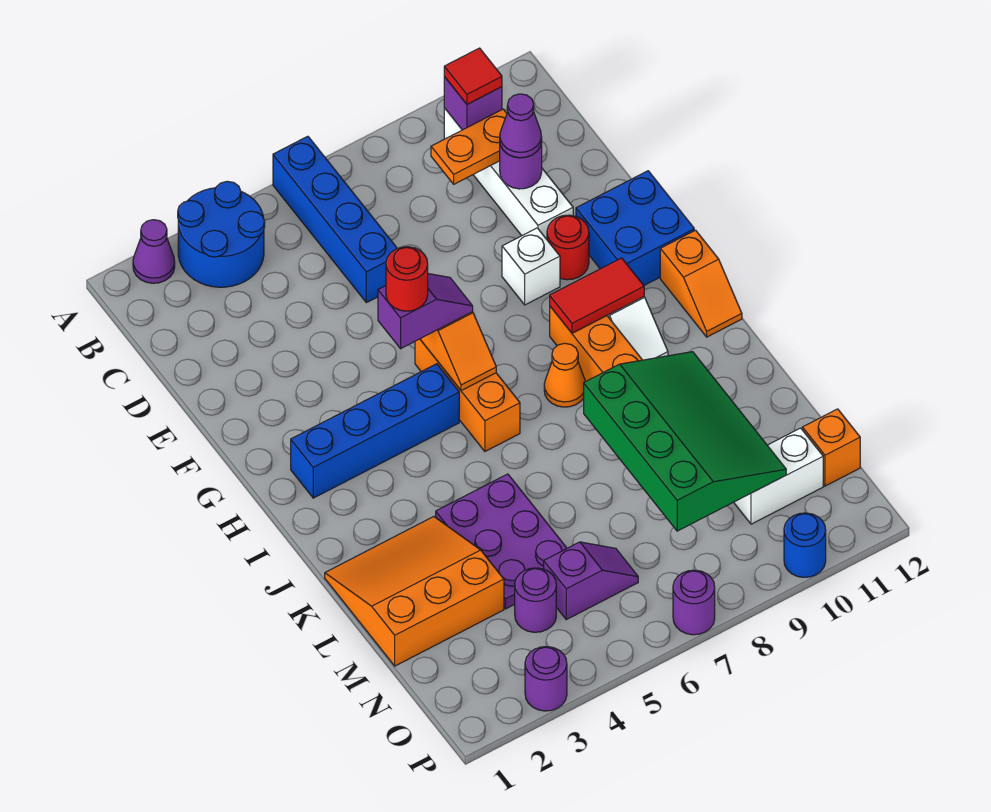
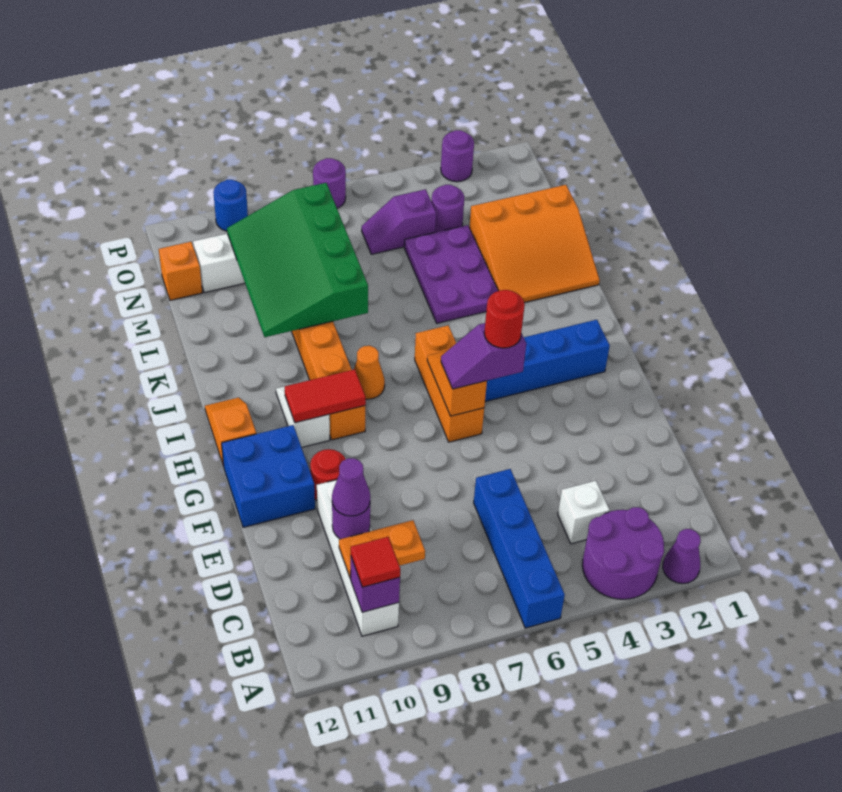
blue round brick A3:B4 level 1 -> purple round brick A3:B4 level 1
white brick F9 level 1 -> white brick C4 level 1

